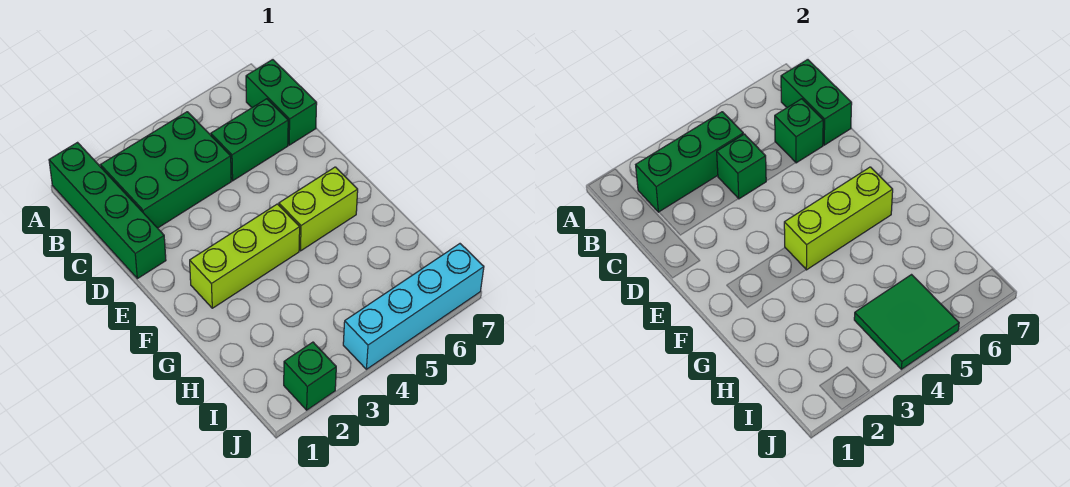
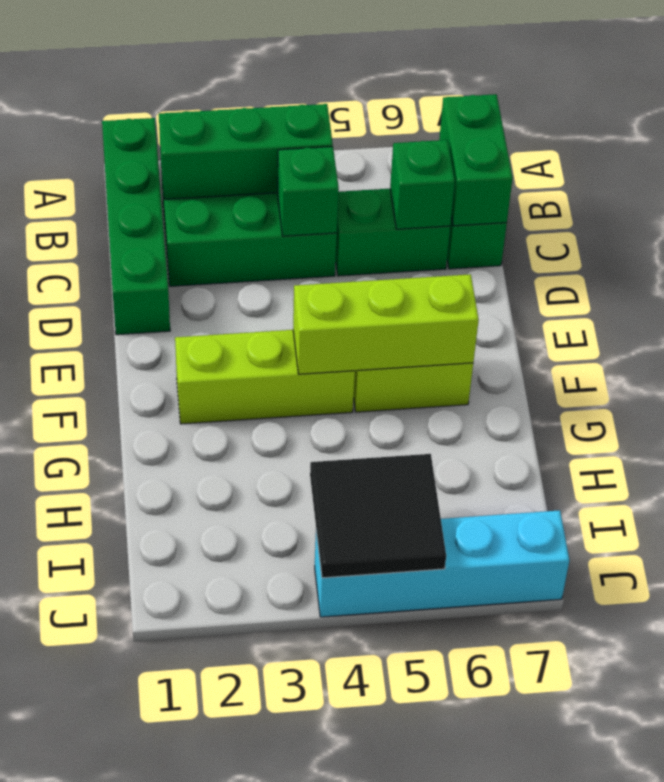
green tile I4:J5 level 2 -> black tile I4:J5 level 2
green brick J2 level 1 -> none

